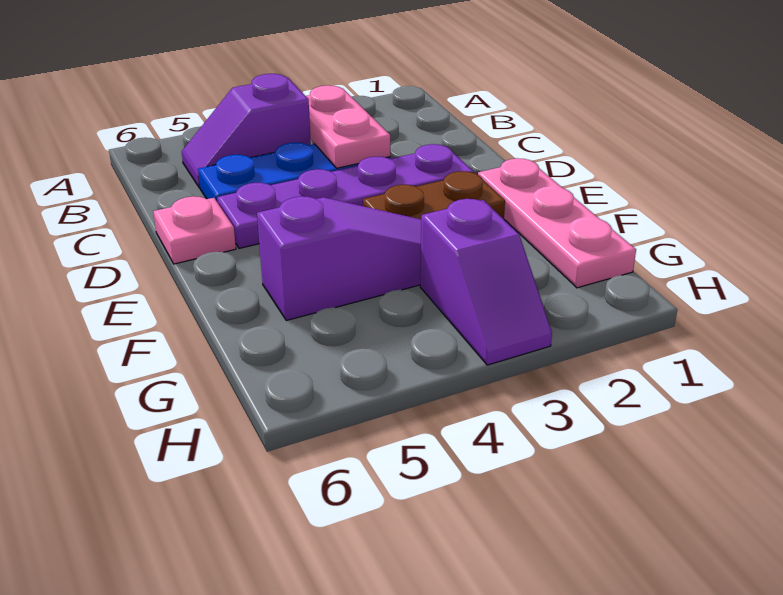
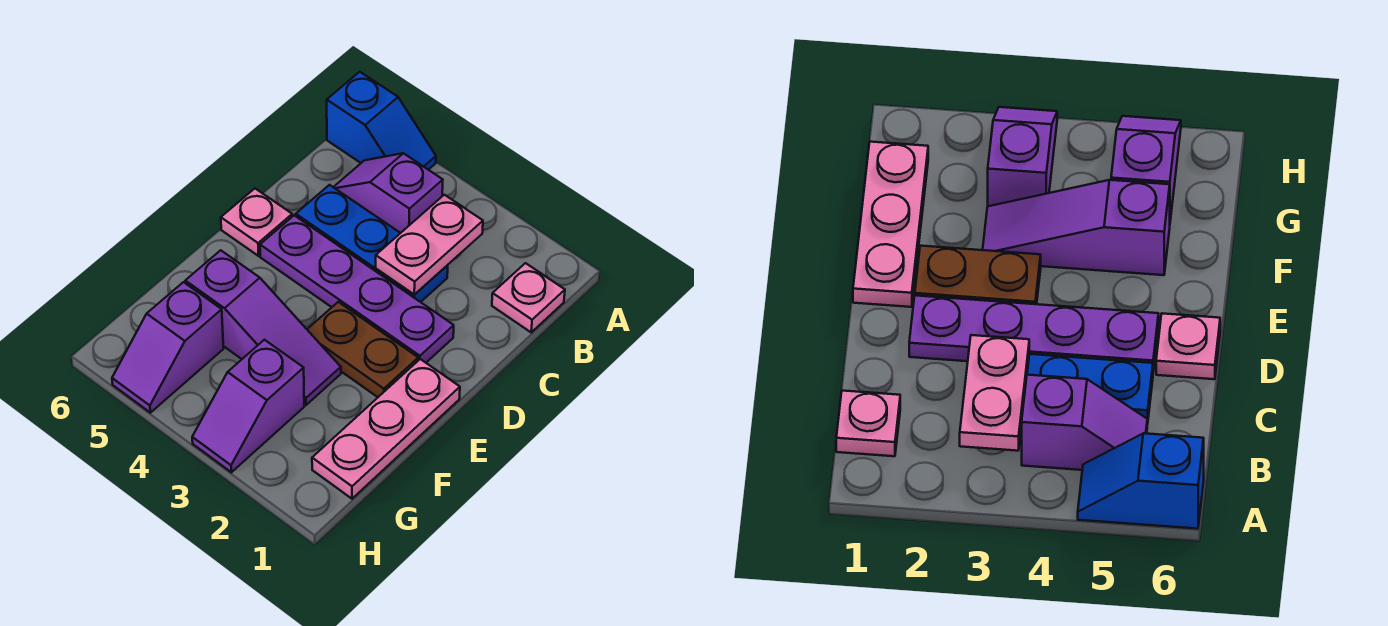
none -> blue slope A5:A6 level 1 top 6
none -> pink plate B1 level 1
none -> purple slope G5:H5 level 1 top G

